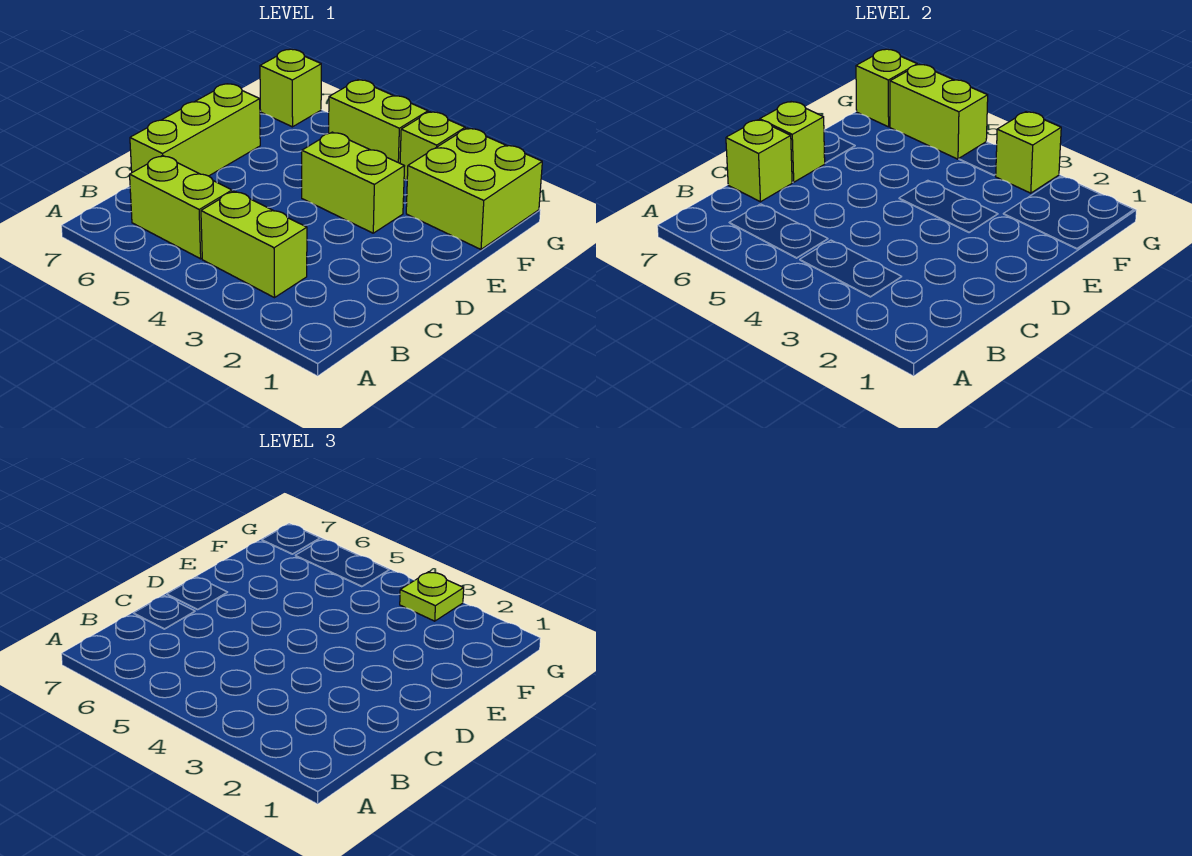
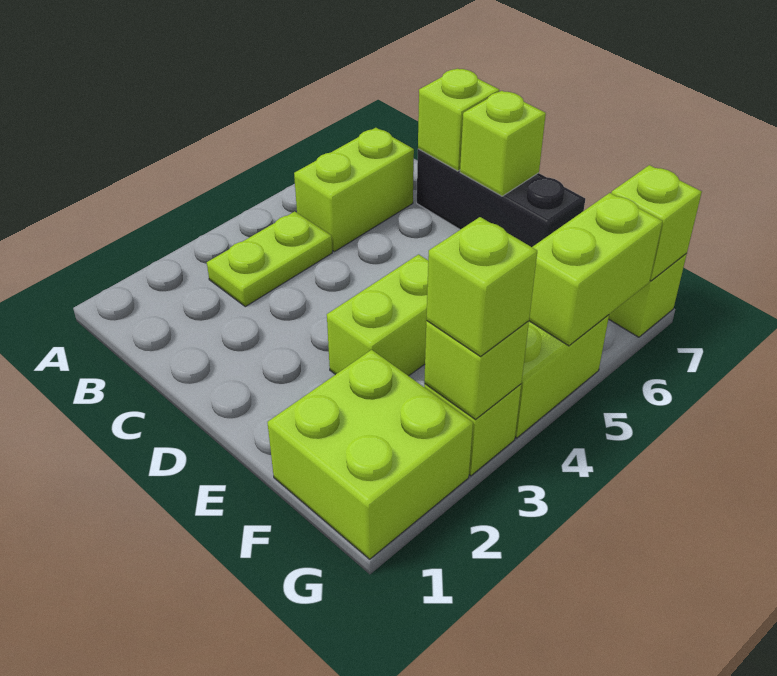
lime brick B3:B4 level 1 -> lime plate B3:B4 level 1
lime brick C7:E7 level 1 -> black brick C7:E7 level 1
lime plate G3 level 3 -> lime brick G3 level 3

